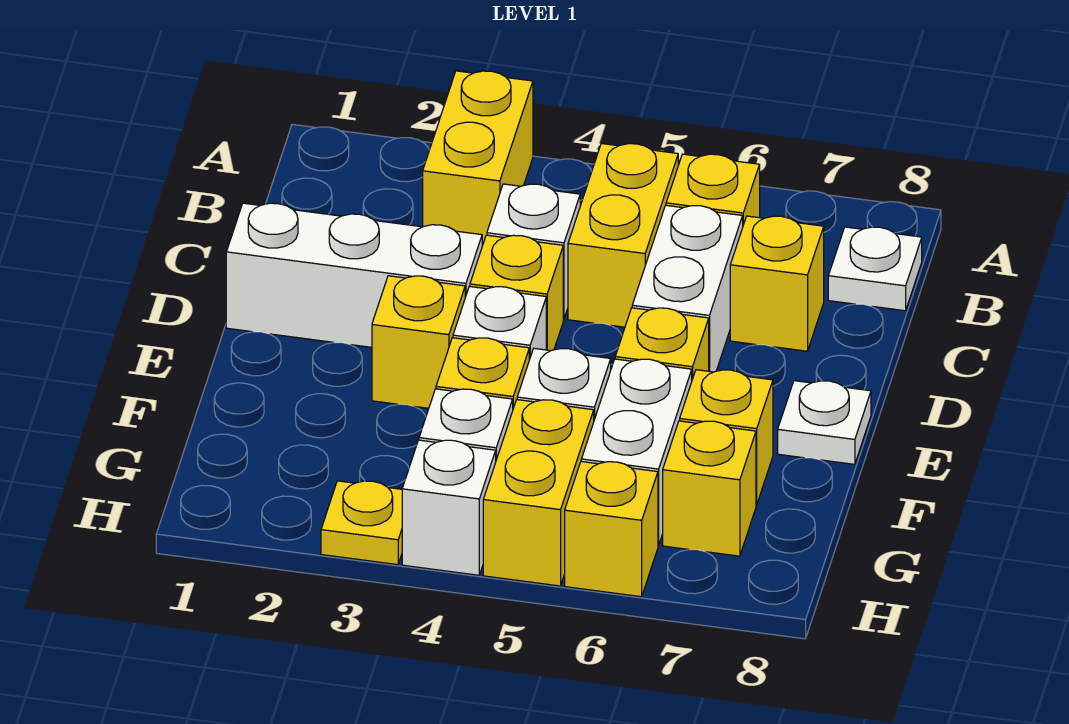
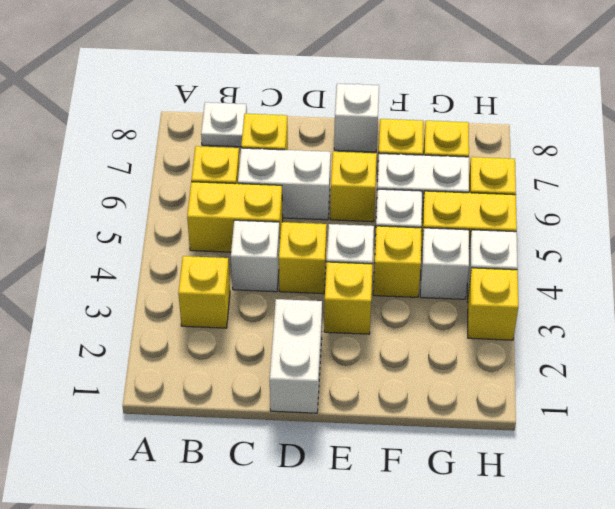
yellow brick A3:B3 level 1 -> yellow brick B3 level 1
white brick D1:D3 level 1 -> white brick D1:D2 level 1
white plate E8 level 1 -> white brick E8 level 1
yellow plate H3 level 1 -> yellow brick H3 level 1

